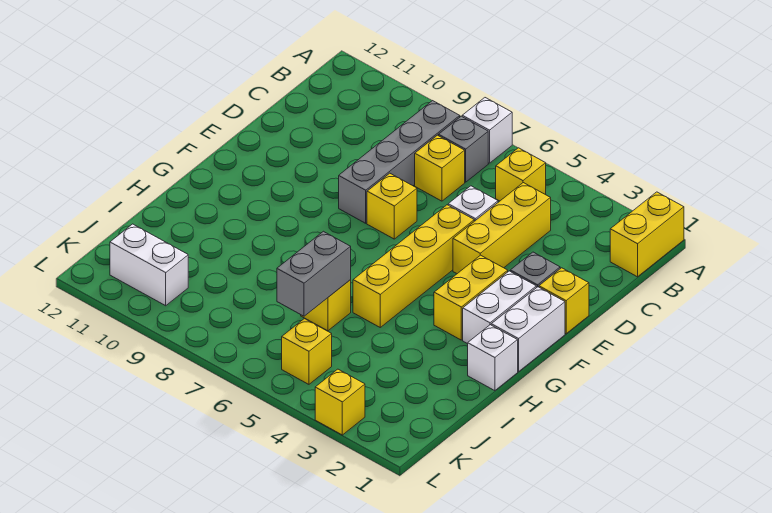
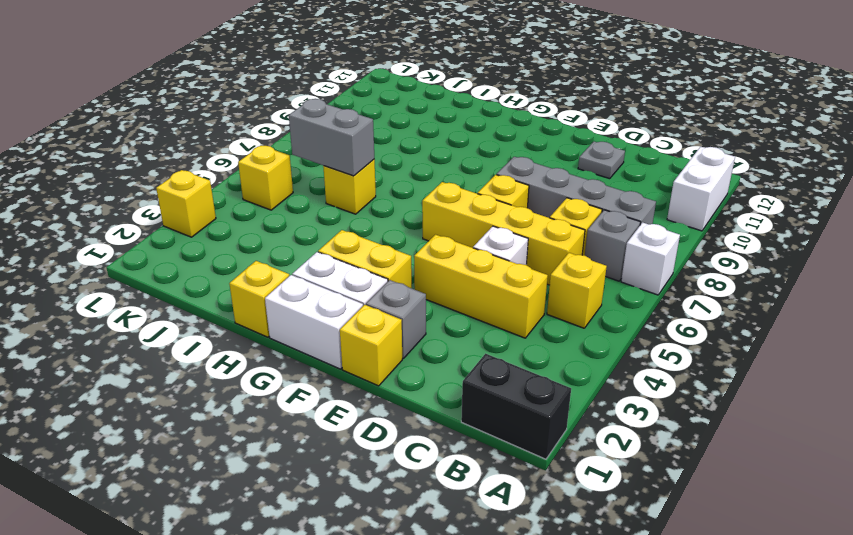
yellow brick A1:B1 level 1 -> black brick A1:B1 level 1
none -> grey plate D11 level 1
yellow brick E5:H5 level 1 -> yellow brick C6:F6 level 1
white brick H1 level 1 -> yellow brick H1 level 1
white brick K10:K11 level 1 -> white brick A10:A11 level 1

